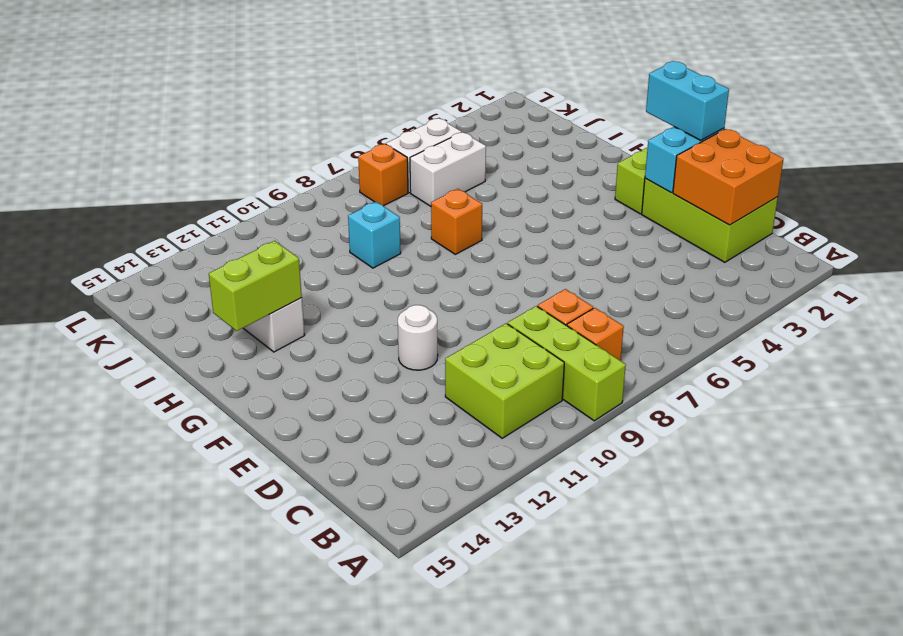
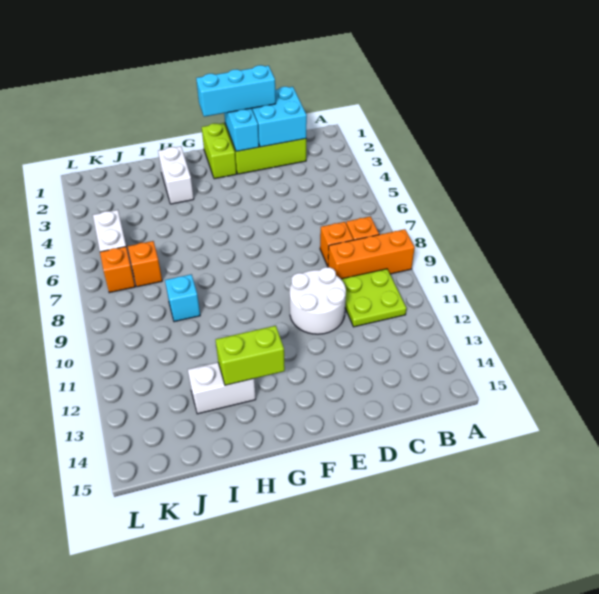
lime brick A9:C9 level 1 -> orange brick A9:C9 level 1
lime brick B10:C11 level 1 -> lime plate B10:C11 level 1
orange brick C1:D2 level 2 -> cyan brick C1:D2 level 2
cyan brick E1:F1 level 3 -> cyan brick D1:F1 level 3
white round brick E11 level 1 -> white round brick D10:E11 level 1
orange brick H7 level 1 -> orange brick J7 level 1
lime brick H13:H14 level 2 -> lime brick G13:H13 level 2
white brick J5:J6 level 1 -> white brick H2:H3 level 1

